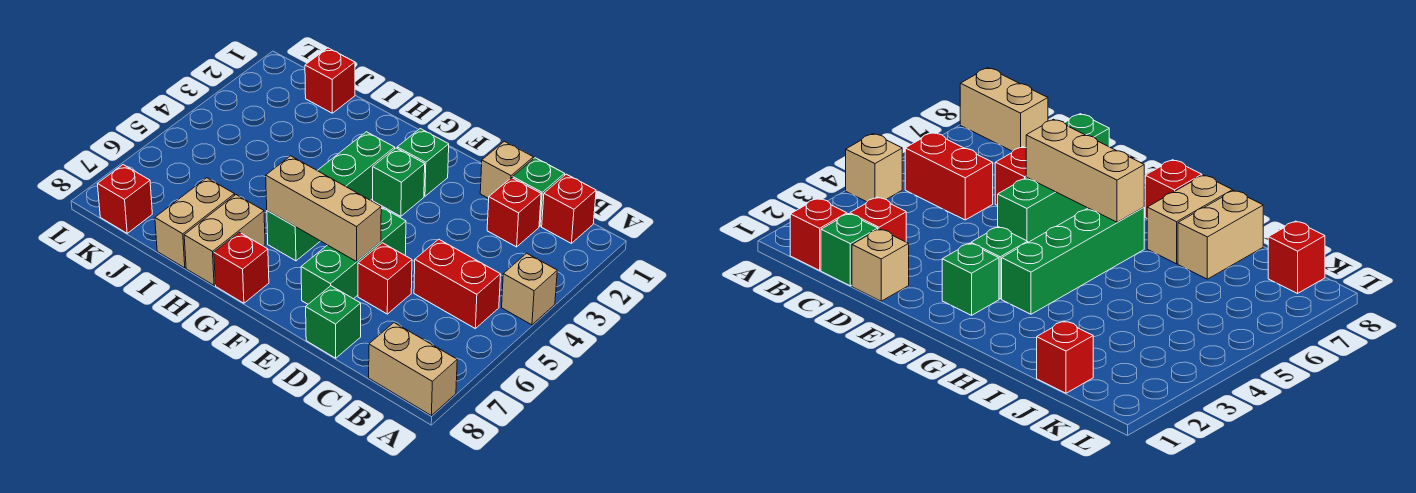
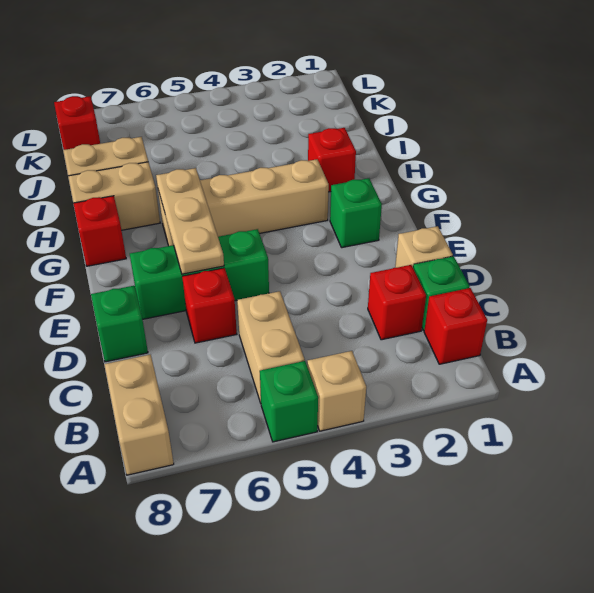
red brick B5:C5 level 1 -> tan brick B5:C5 level 1
tan brick E6:G6 level 2 -> tan plate E6:G6 level 2
green brick F3 level 1 -> green brick A5 level 1
green brick G3:G6 level 1 -> tan brick G3:G6 level 1
red brick J1 level 1 -> red brick H2 level 1

